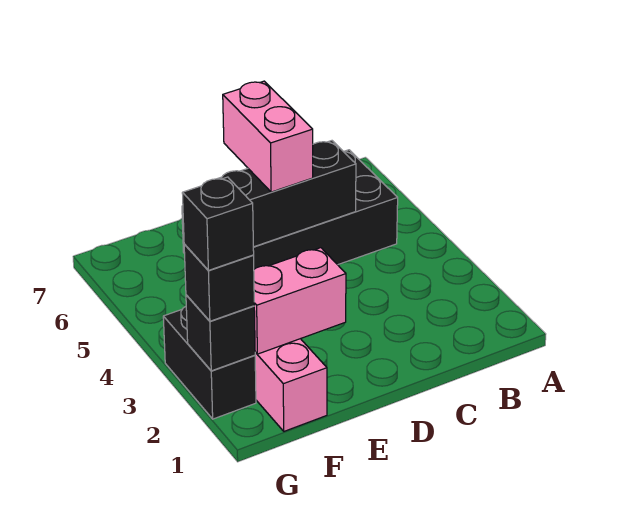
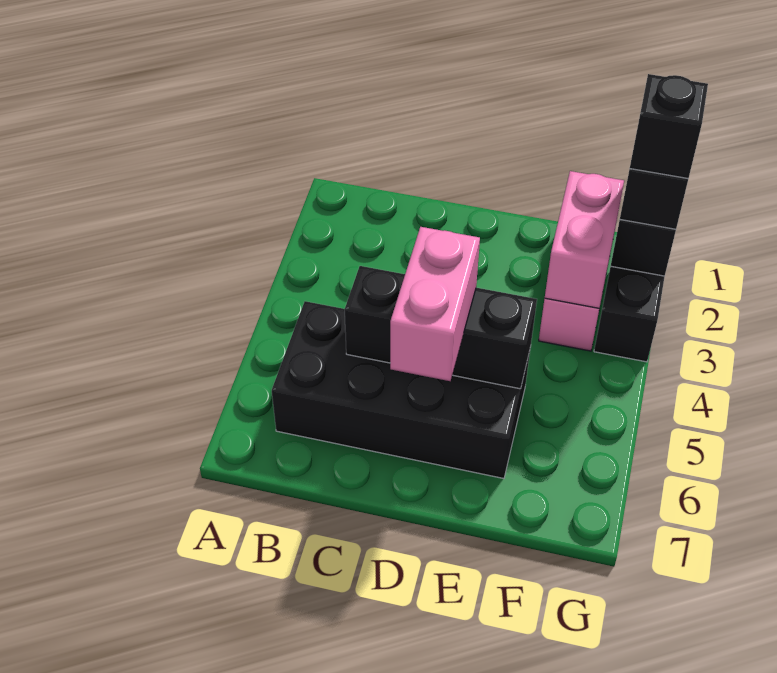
pink brick E2:F2 level 2 -> pink brick F2:F3 level 2

